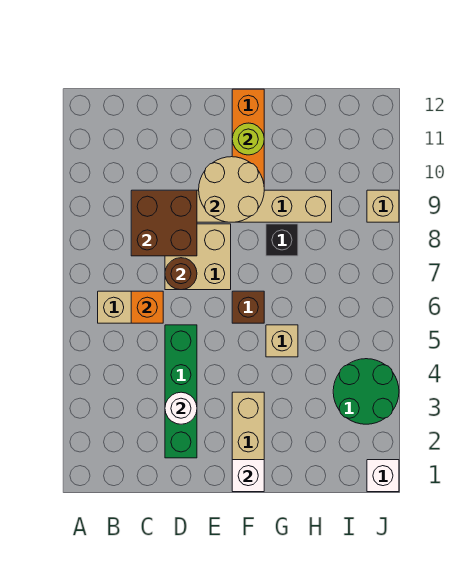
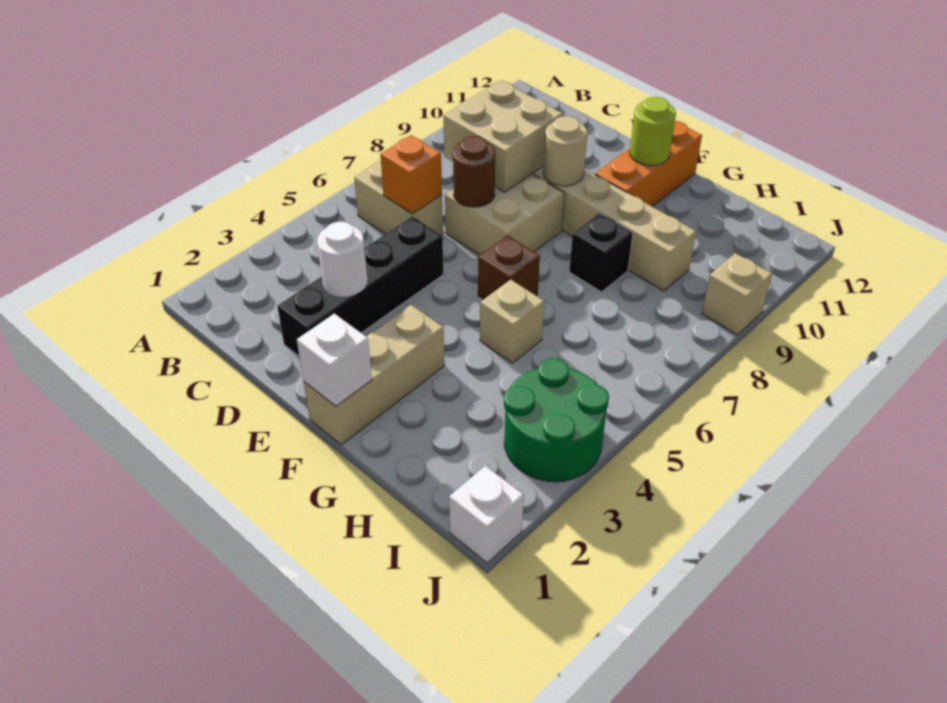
brown brick C8:D9 level 2 -> tan brick C8:D9 level 2
green brick D2:D5 level 1 -> black brick D2:D5 level 1
tan round brick E9:F10 level 2 -> tan round brick E9 level 2

